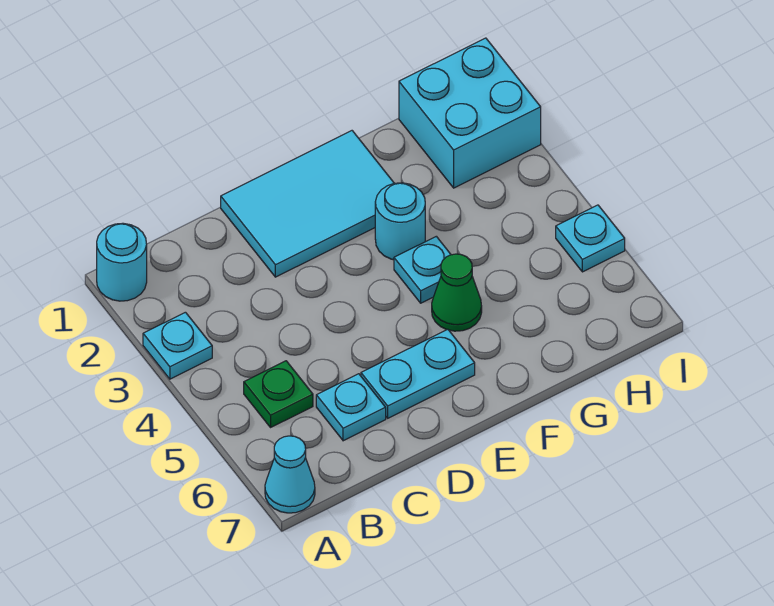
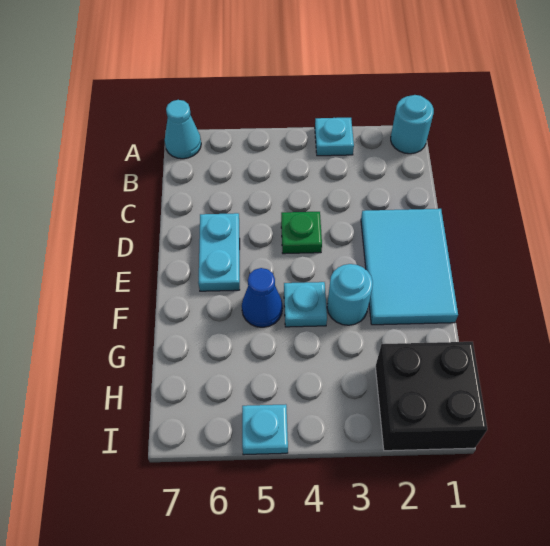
green plate B5 level 1 -> green plate D4 level 1
cyan plate C6 level 1 -> none
green cone F5 level 1 -> blue cone F5 level 1
cyan brick H1:I2 level 1 -> black brick H1:I2 level 1

